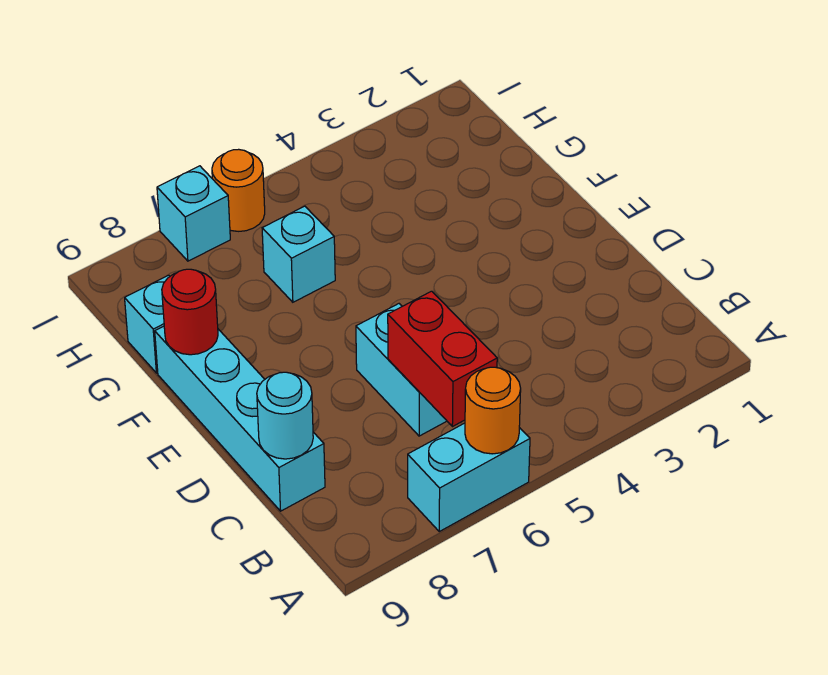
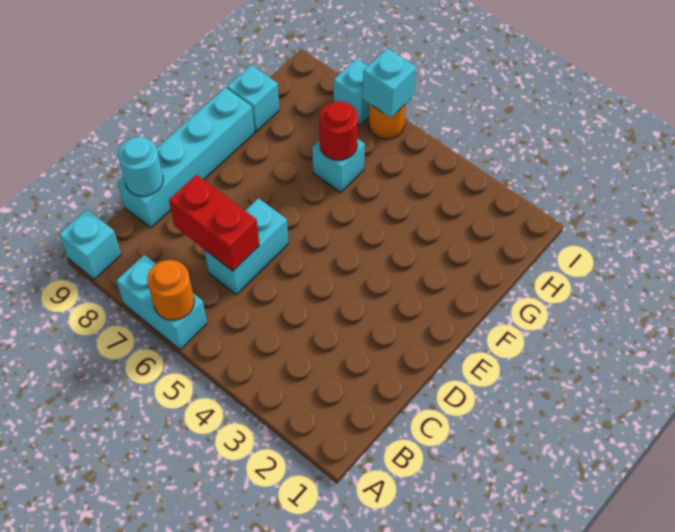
none -> cyan brick A9 level 1
red brick B6:C6 level 2 -> red brick C6:C7 level 2
red round brick F9 level 2 -> red round brick G6 level 2
none -> cyan brick I6 level 2

